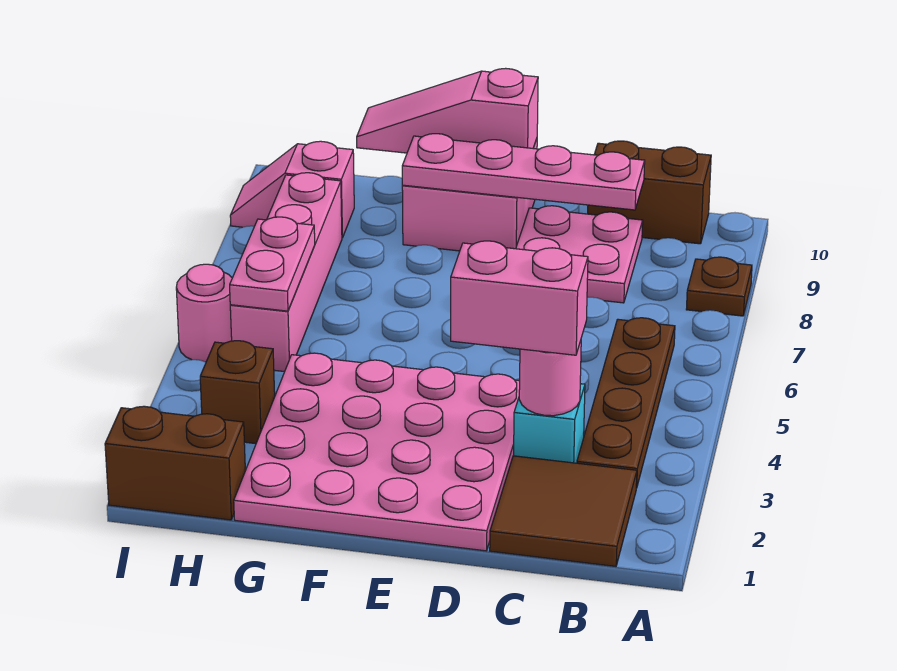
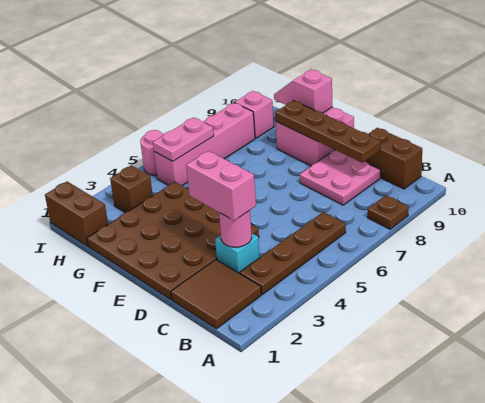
pink plate C9:F9 level 2 -> brown plate C9:F9 level 2
pink plate D1:G4 level 1 -> brown plate D1:G4 level 1
pink slope E10:G10 level 2 top E -> pink slope F10:G10 level 2 top F

